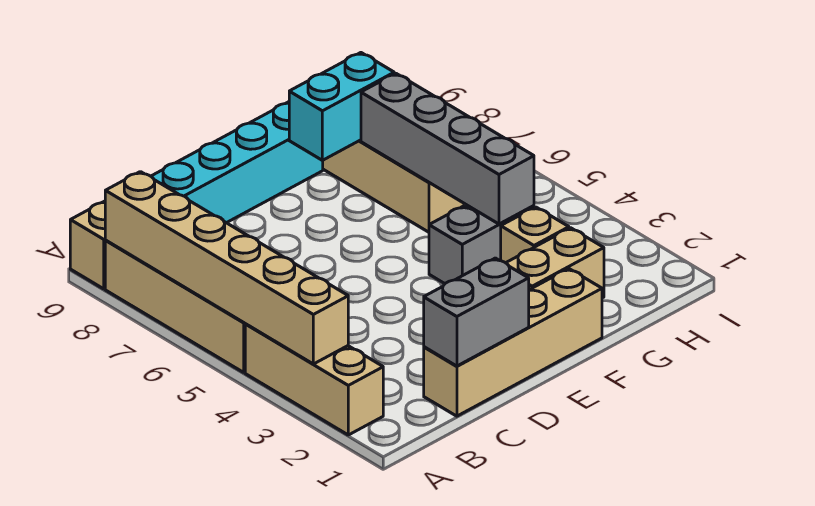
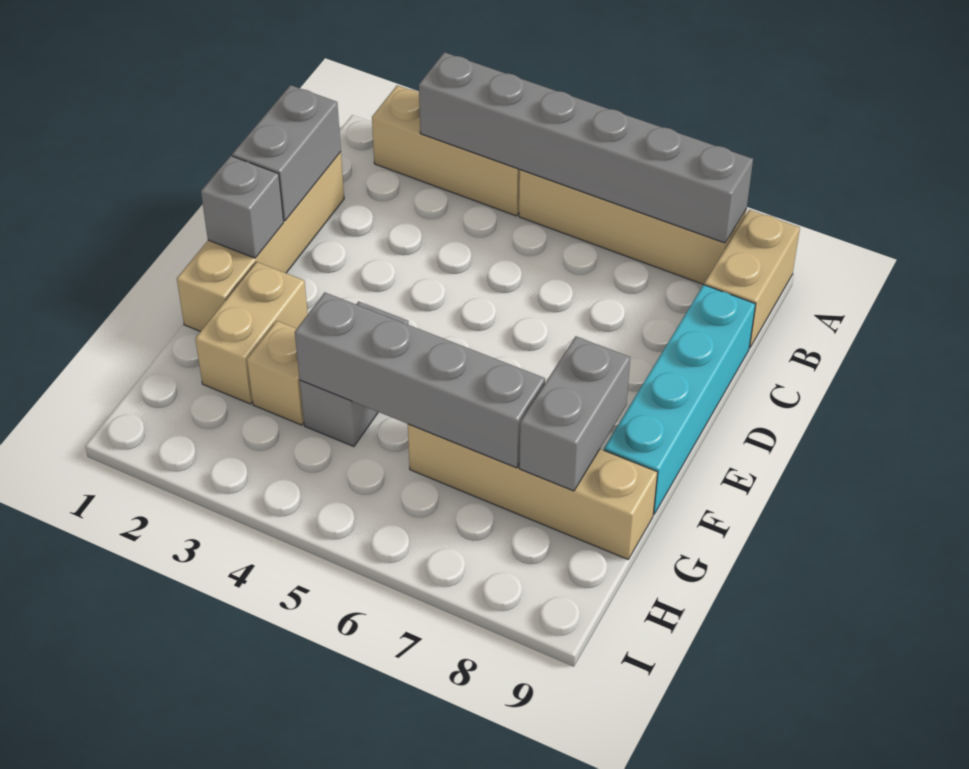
tan brick A3:A8 level 2 -> grey brick A3:A8 level 2
none -> grey brick E1 level 2
cyan brick F8:G8 level 2 -> grey brick F8:G8 level 2

